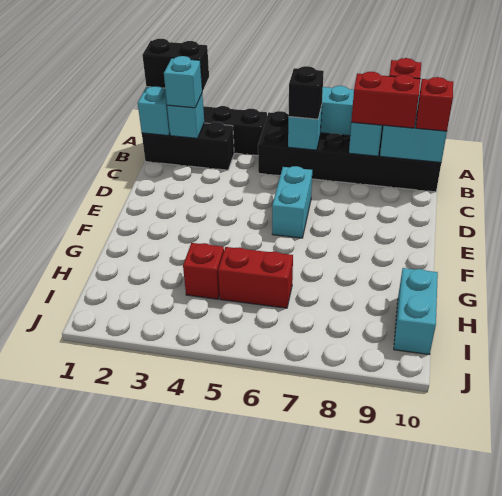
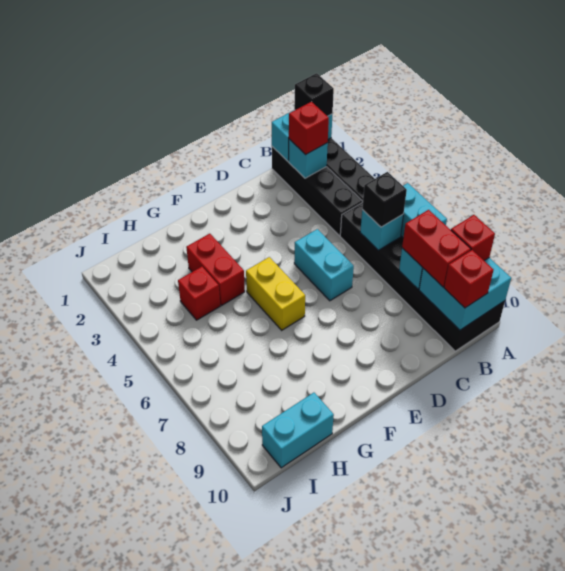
black brick A1:A2 level 3 -> black brick A1 level 3
black brick B1:B3 level 1 -> black brick B1:B4 level 1
cyan brick B2 level 3 -> red brick B2 level 3
cyan brick D6:E6 level 1 -> cyan brick D5:D6 level 1
none -> yellow brick F5:F6 level 1
red brick H5:H6 level 1 -> red brick G3:G4 level 1

